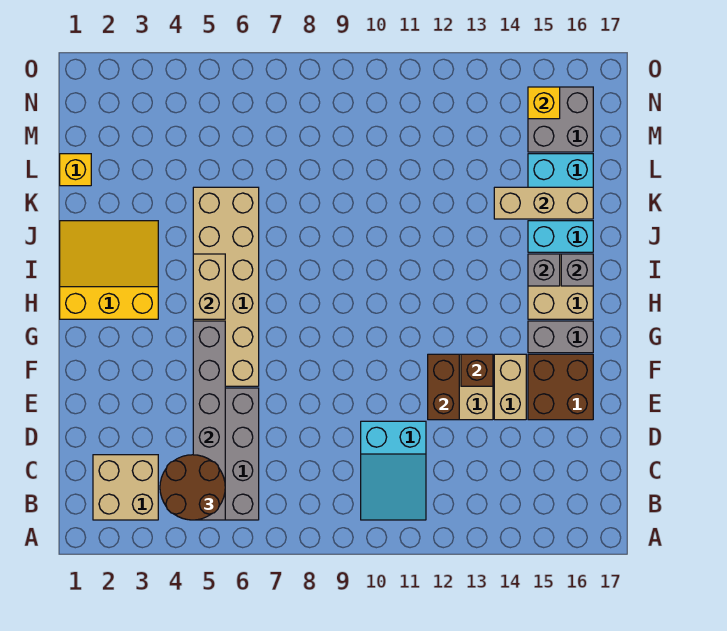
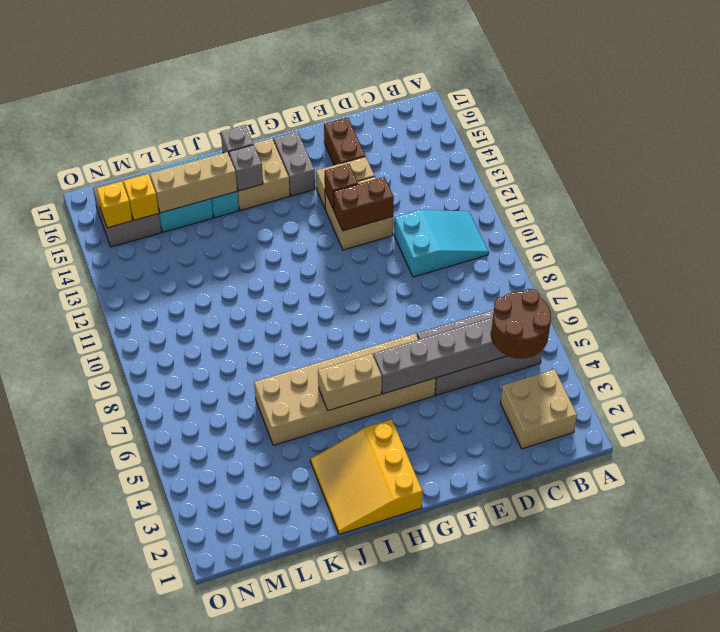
brown brick E15:F16 level 1 -> brown brick E15:E16 level 1
tan brick K14:K16 level 2 -> tan brick J15:L15 level 2
yellow brick L1 level 1 -> yellow brick M15 level 2

